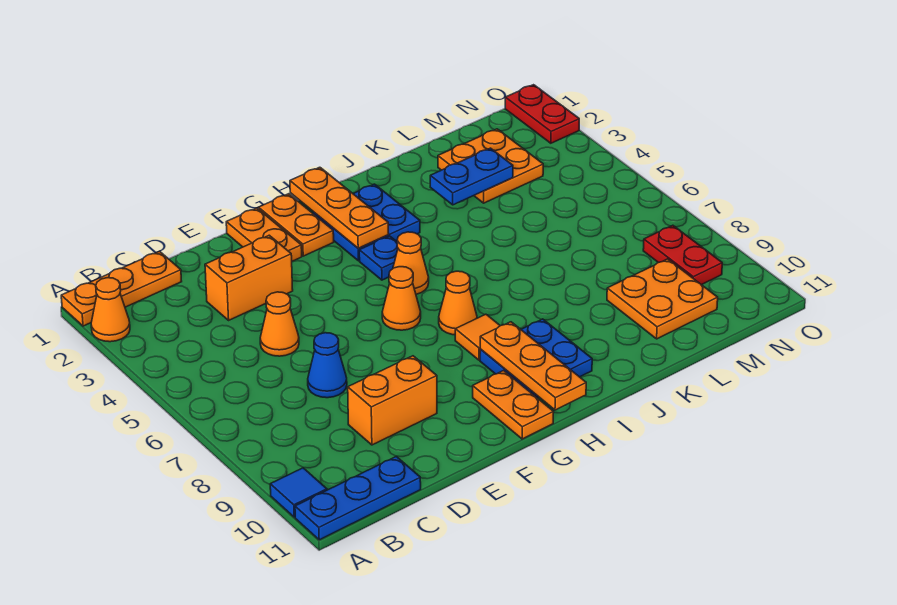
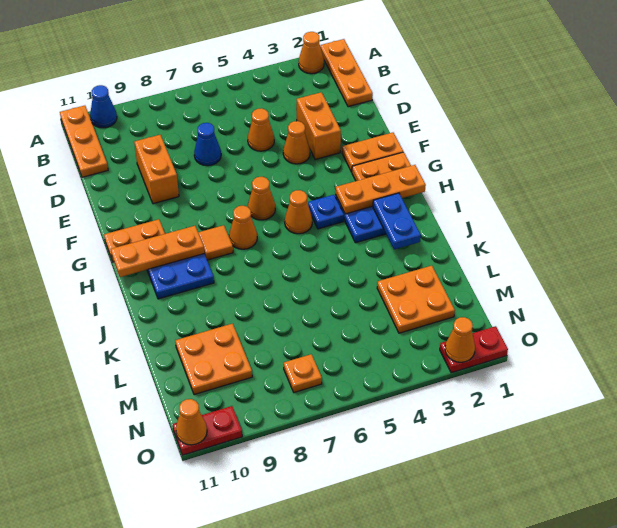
blue tile A10 level 1 -> blue cone A10 level 1
blue plate A11:C11 level 1 -> orange plate A11:C11 level 1
none -> orange cone E4 level 1
blue plate K3:L3 level 2 -> blue plate I2:J2 level 2
none -> orange plate N7 level 1
red plate N8:N9 level 1 -> red plate O10:O11 level 1
none -> orange cone O2 level 2
none -> orange cone O11 level 2

